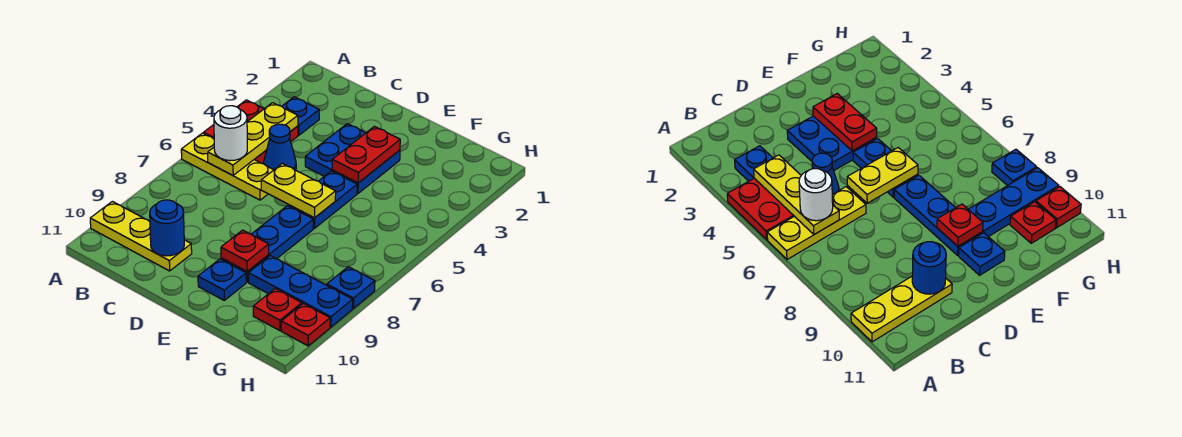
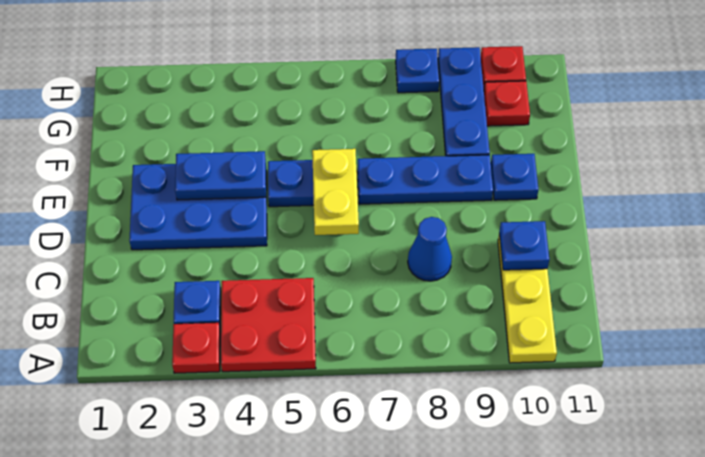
yellow plate A6:C6 level 1 -> none
yellow plate B4:B6 level 2 -> none
white round brick B6 level 3 -> none
blue cone C5 level 1 -> blue cone C8 level 1
blue round brick C10 level 2 -> blue plate C10 level 2
blue plate D3:E4 level 1 -> blue plate D2:E4 level 1
red plate E3:E4 level 2 -> blue plate E3:E4 level 2
red plate E9 level 2 -> red plate A3 level 1

